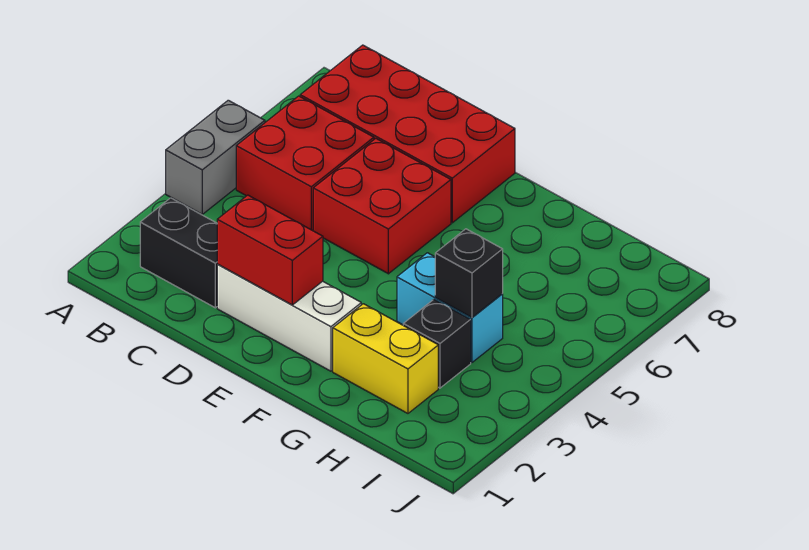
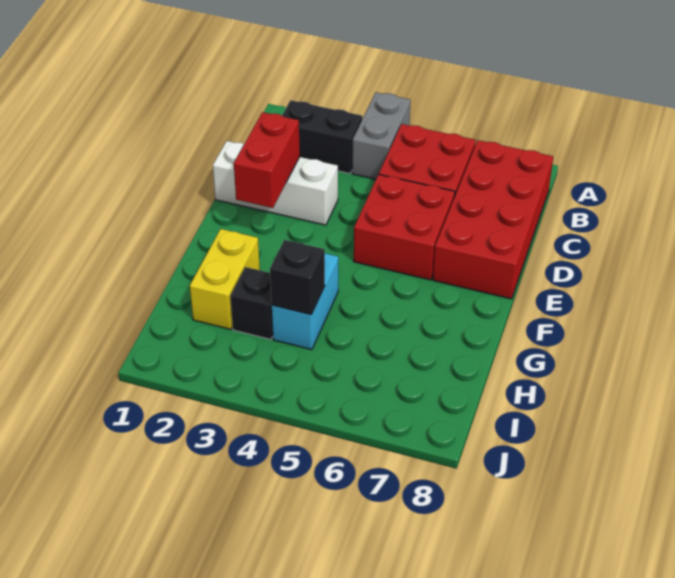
grey brick A4:A5 level 1 -> grey brick A4:B4 level 1
black brick B2:C2 level 1 -> black brick B2:B3 level 1
white brick D2:F2 level 1 -> white brick D1:D3 level 1

